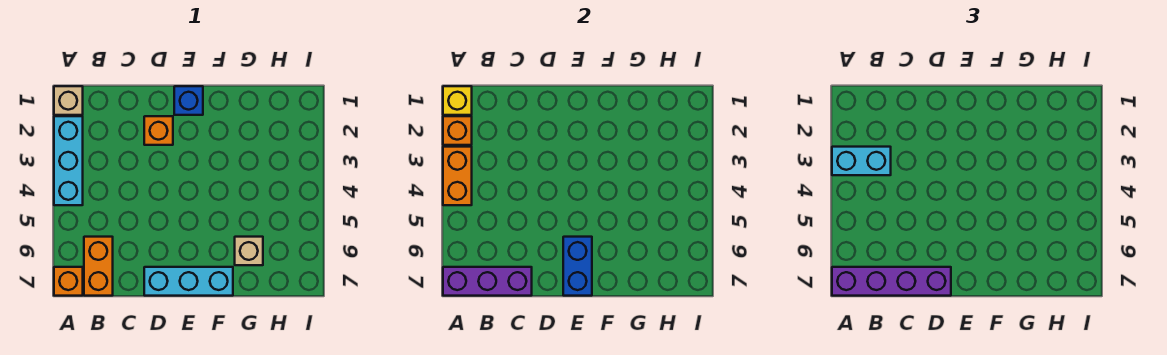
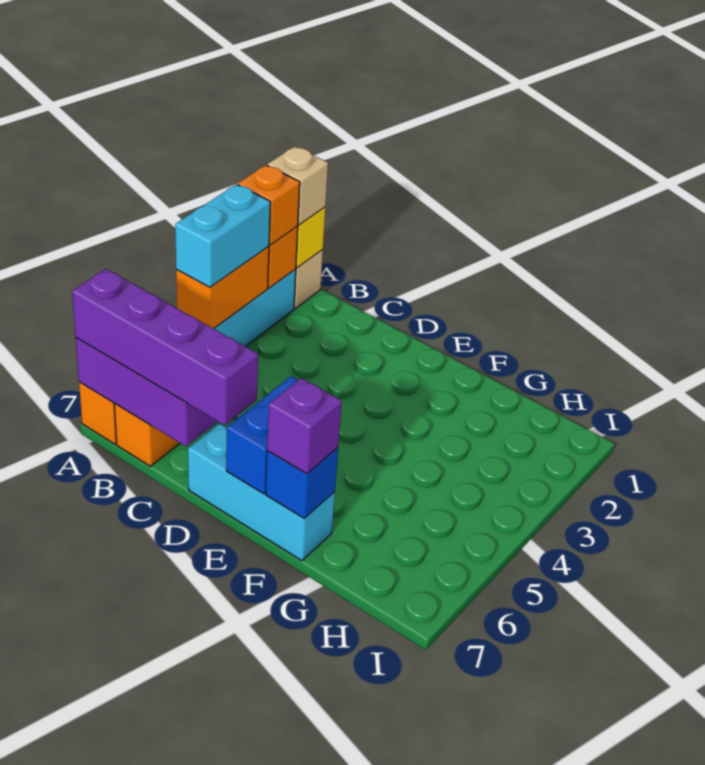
cyan brick A3:B3 level 3 -> cyan brick A3:A4 level 3
orange brick D2 level 1 -> orange brick A2 level 3
blue brick E1 level 1 -> blue brick F7 level 2
none -> purple brick F7 level 3
tan brick G6 level 1 -> tan brick A1 level 3

